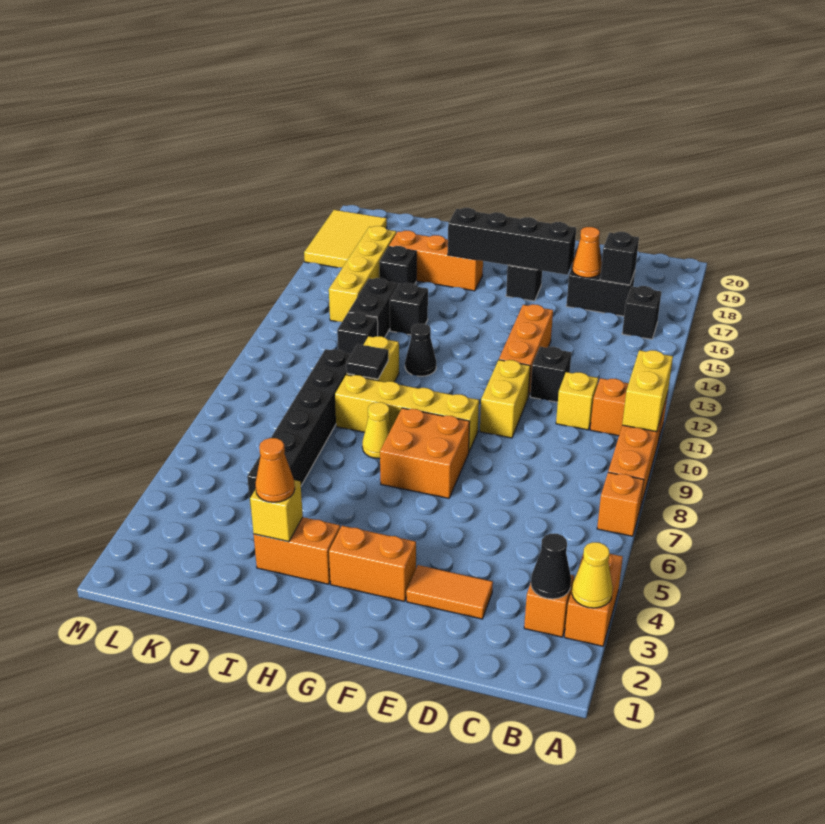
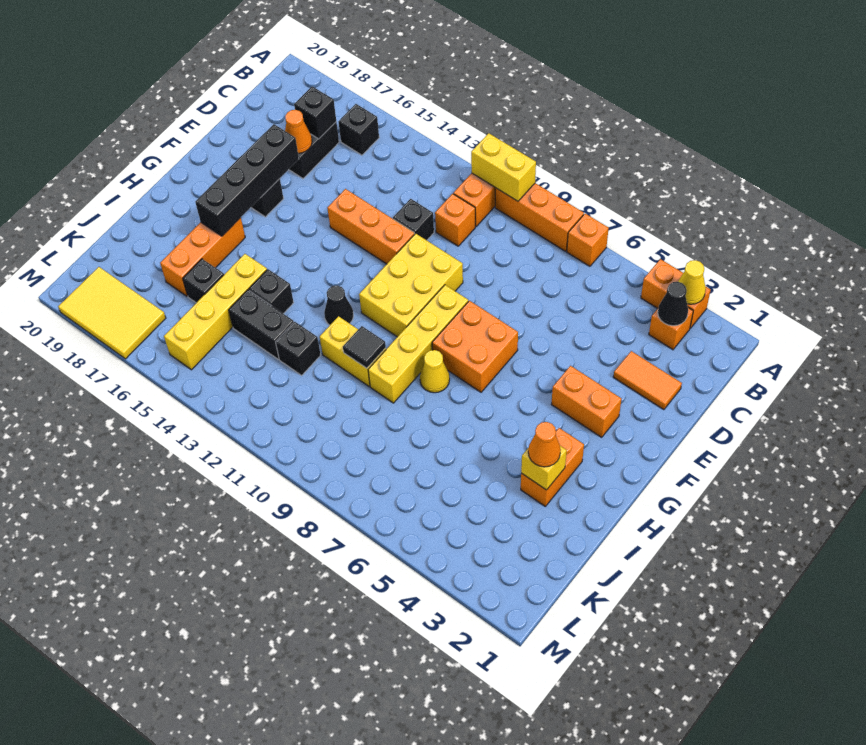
yellow brick C11 level 1 -> orange brick C11 level 1
orange tile D3:E3 level 1 -> orange tile D2:D3 level 1
yellow brick E10:E11 level 1 -> yellow brick E10:G11 level 1
orange brick F3:G3 level 1 -> orange brick F3:F4 level 1
black brick J5:J10 level 1 -> none
yellow brick K14:K17 level 1 -> yellow brick I15:L15 level 1

